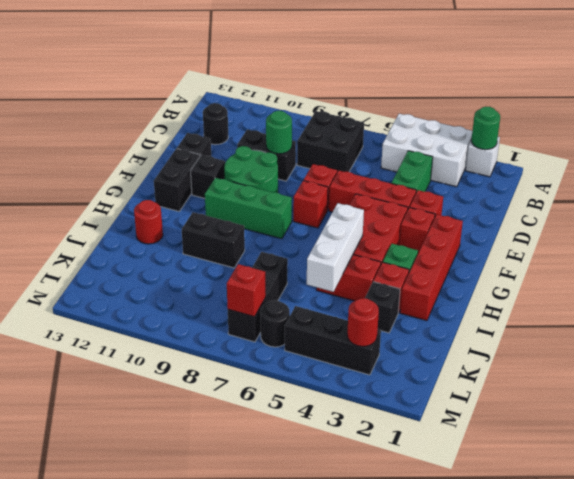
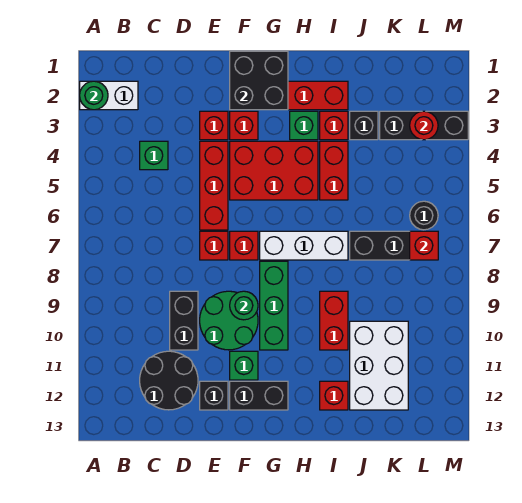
white brick A2 level 1 -> white brick A2:B2 level 1
white brick A3:B5 level 1 -> white brick J10:K12 level 1
black brick B7:C8 level 1 -> black brick F1:G2 level 2
green brick C4:D4 level 1 -> green brick C4 level 1
black round brick C12 level 1 -> black round brick C11:D12 level 1
green round brick D9 level 2 -> green round brick F9 level 2
black brick F11 level 1 -> green brick F11 level 1
white brick H5:J5 level 2 -> white brick G7:I7 level 1
black brick I9:I10 level 1 -> red brick I9:I10 level 1
red round brick I12 level 1 -> red brick I12 level 1
black brick L3:L5 level 1 -> black brick K3:M3 level 1

